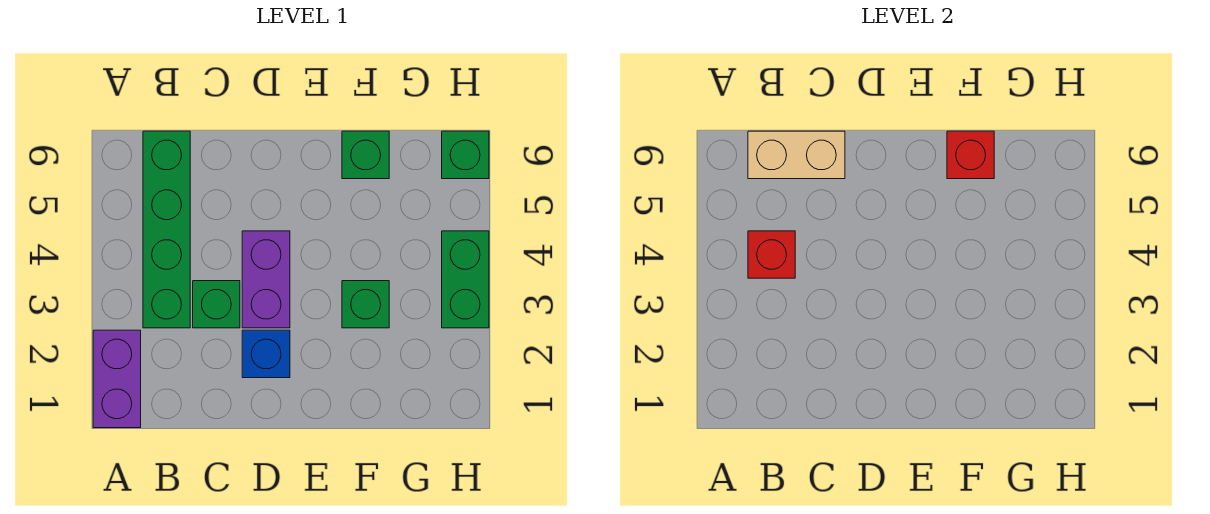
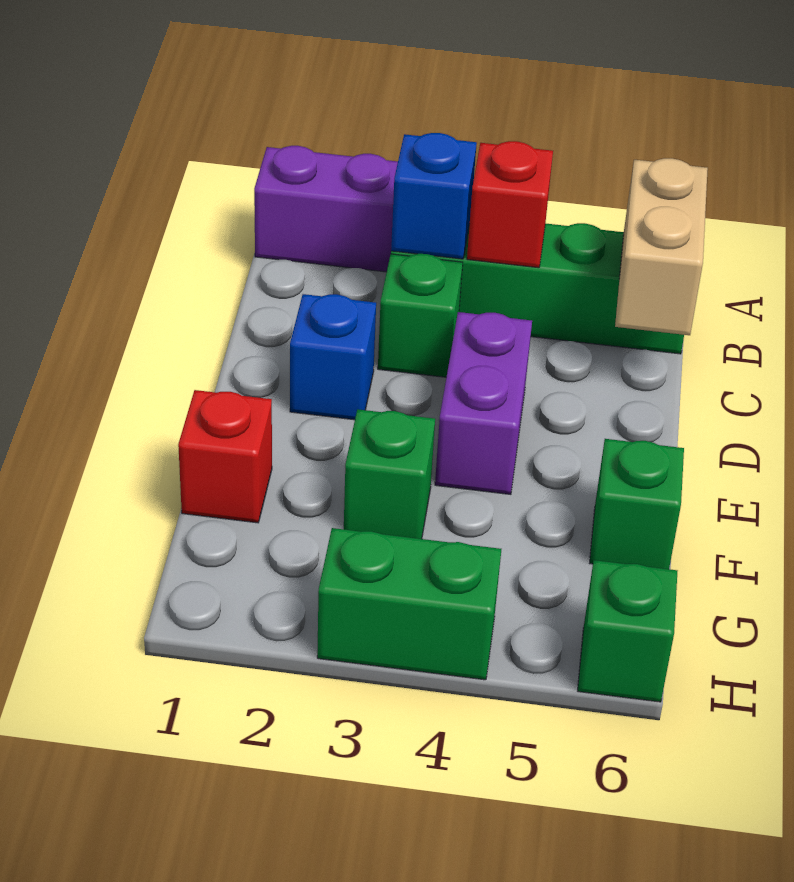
none -> blue brick B3 level 2
purple brick D3:D4 level 1 -> purple brick D4:E4 level 1
red brick F6 level 2 -> red brick F1 level 1

